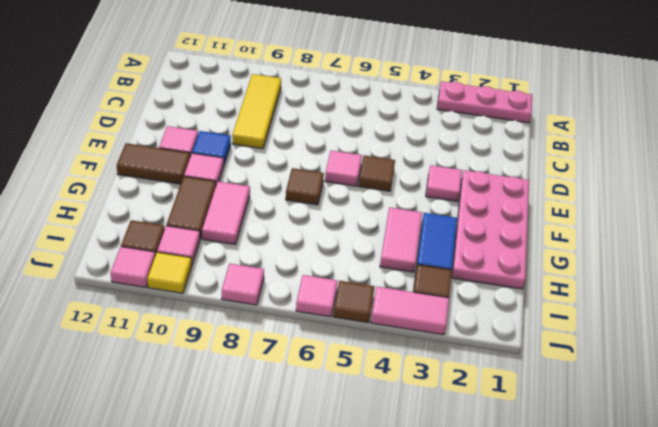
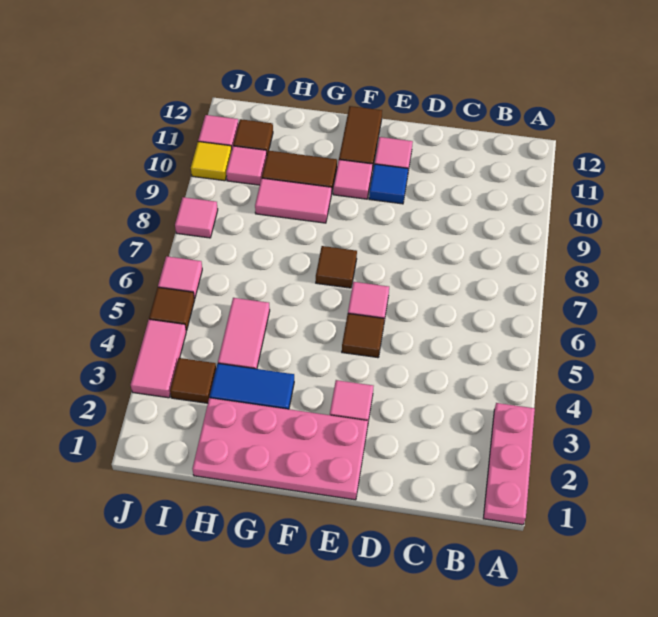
yellow tile B9:D9 level 1 -> none
pink tile G4:H4 level 1 -> pink tile H4:H5 level 1

